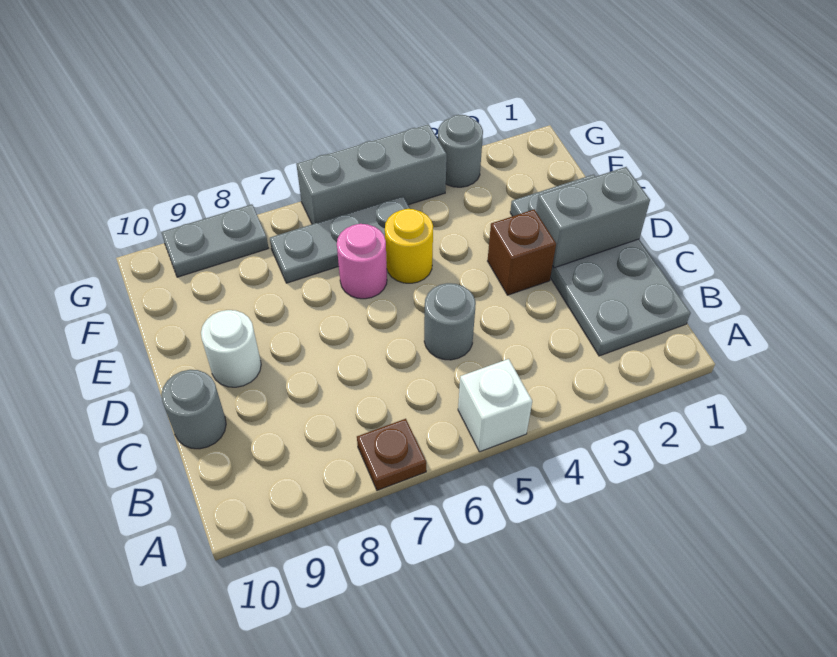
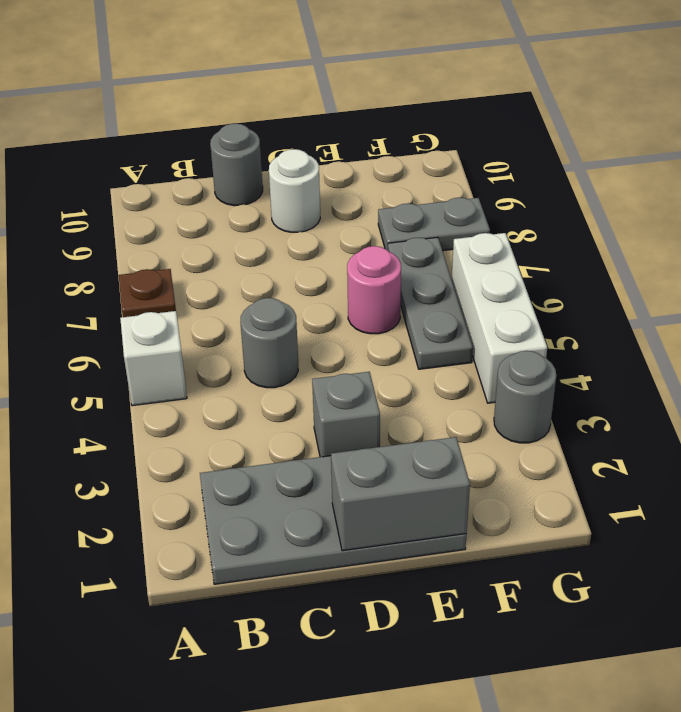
grey brick D1:D2 level 2 -> grey brick D1:E1 level 2
brown brick D3 level 1 -> grey brick D3 level 1
yellow round brick E5 level 1 -> none
grey brick G4:G6 level 1 -> white brick G4:G6 level 1
grey plate G8:G9 level 1 -> grey plate F8:G8 level 1

